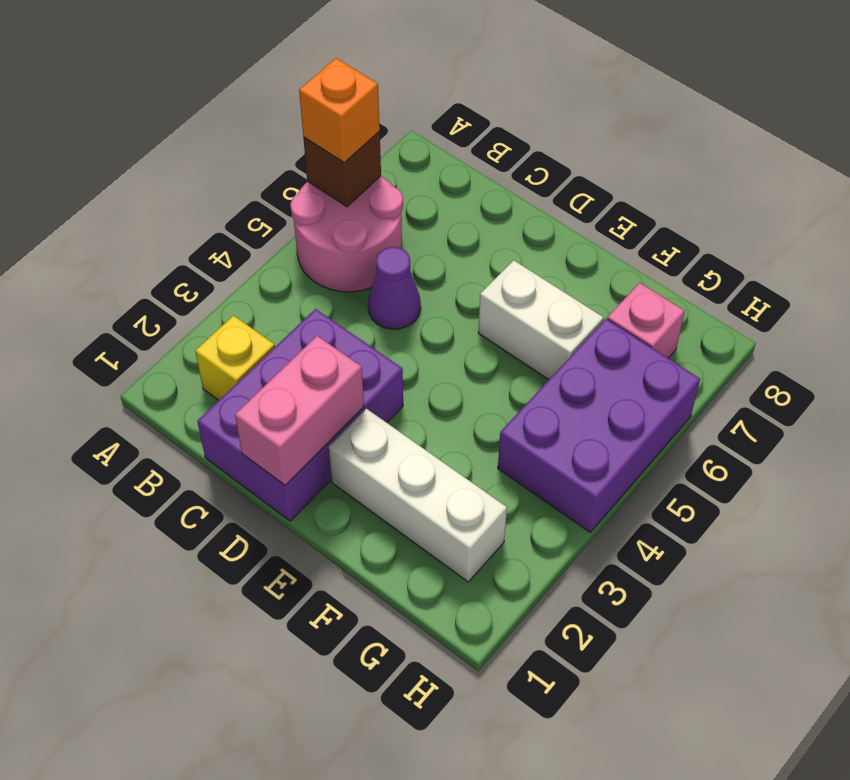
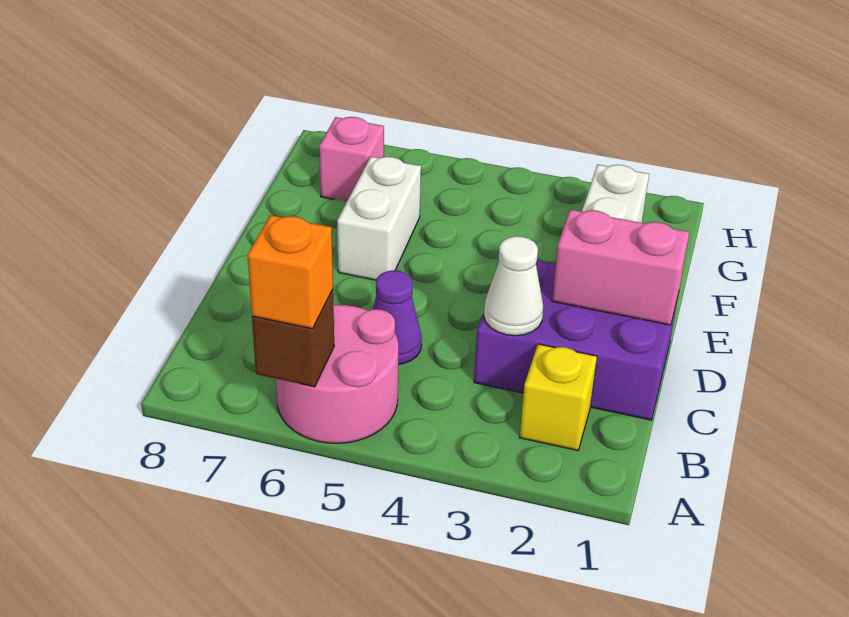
none -> white cone C3 level 2
purple brick G4:H6 level 1 -> none

